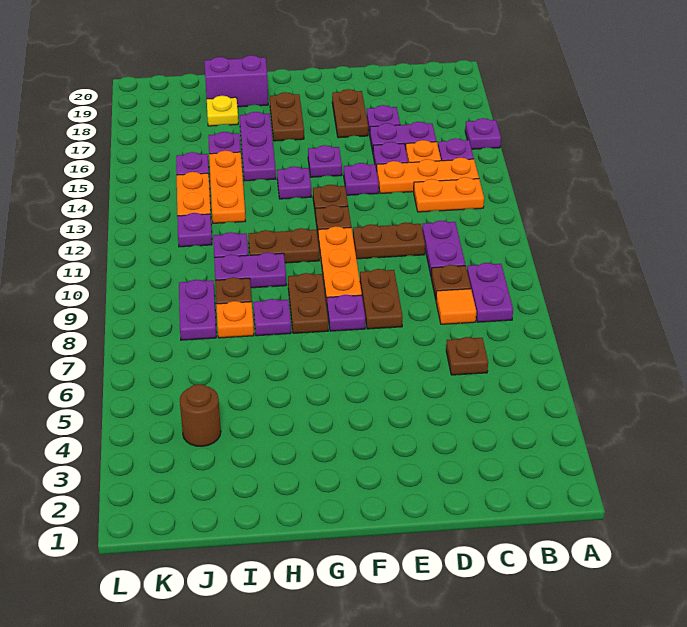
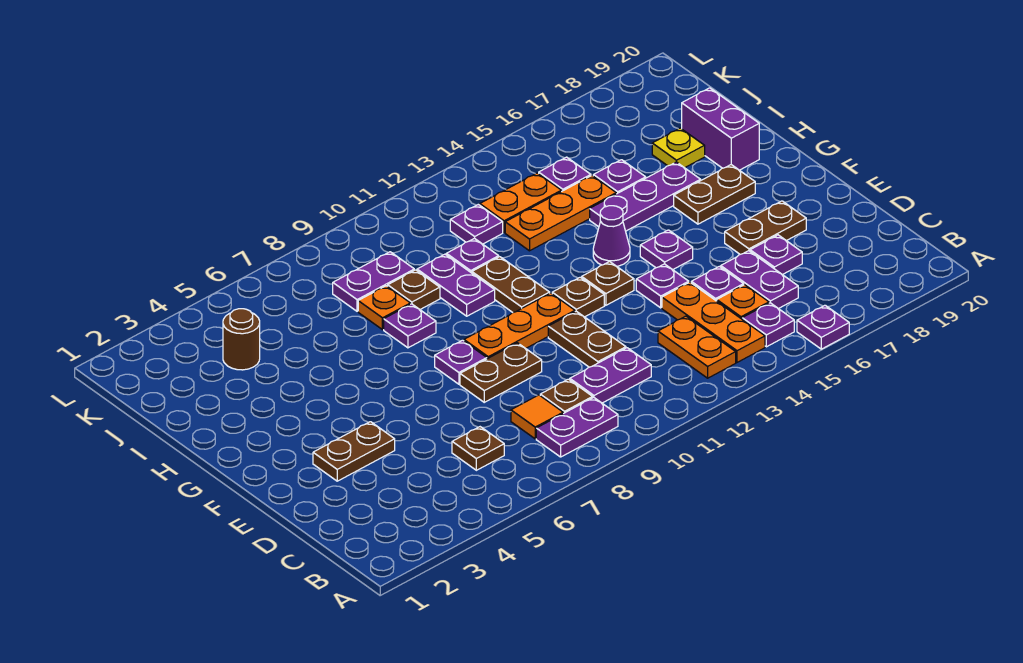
brown plate G8:G9 level 1 -> brown plate E3:E4 level 1
purple plate G14 level 1 -> purple cone G14 level 1

